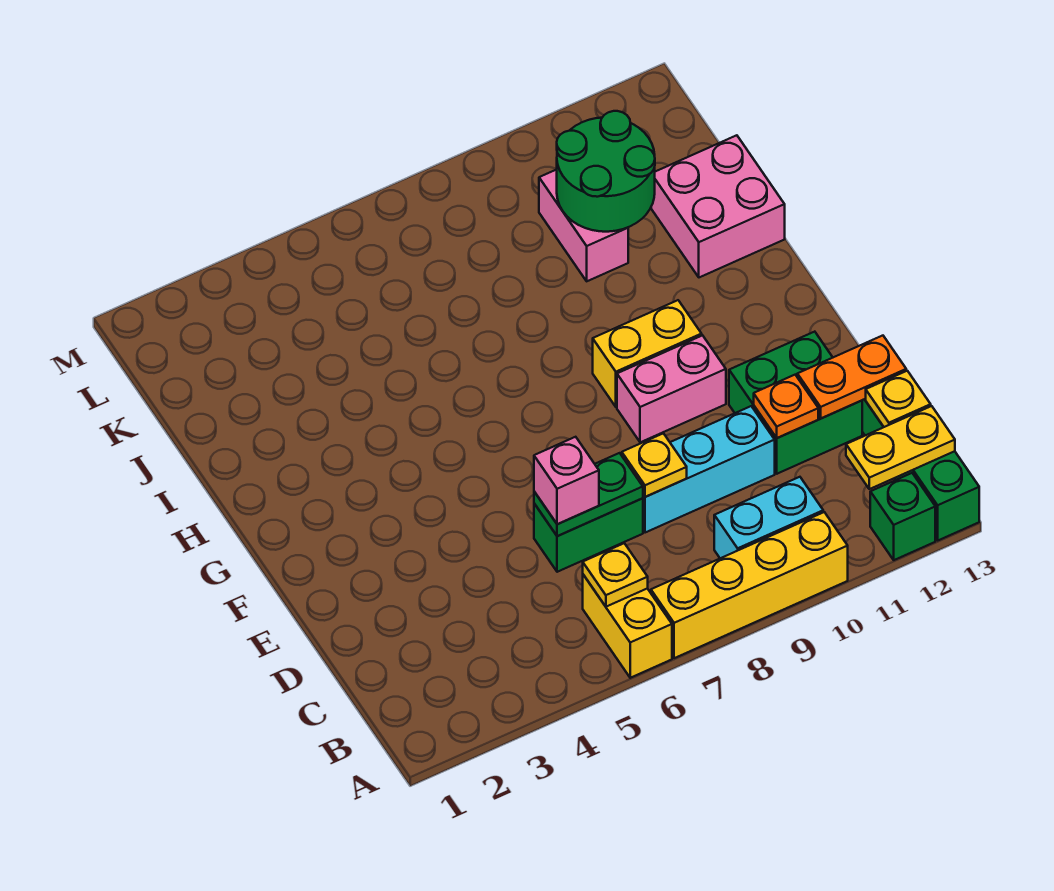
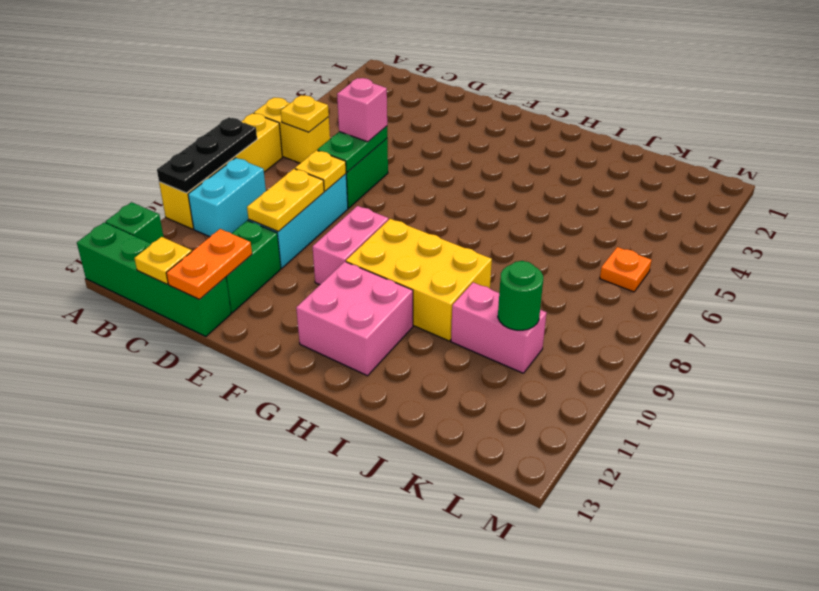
none -> black plate A8:A10 level 2
yellow plate B12:B13 level 2 -> yellow plate D9:D10 level 2
green brick D11:E12 level 1 -> green brick D11:D12 level 1
orange plate D11 level 2 -> orange plate L6 level 1
yellow brick G9:G10 level 1 -> yellow brick G9:I10 level 1
pink brick I12:J13 level 1 -> pink brick G11:H12 level 1
green round brick J10:K11 level 2 -> green round brick K10 level 2

